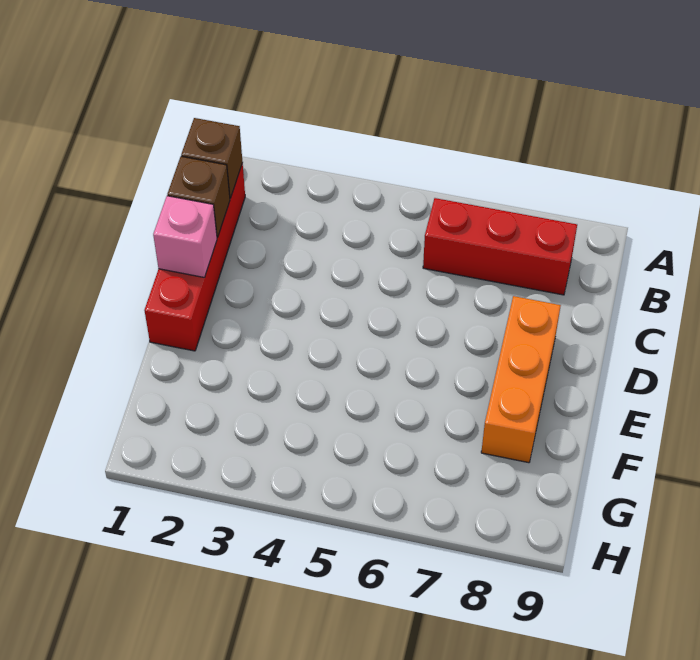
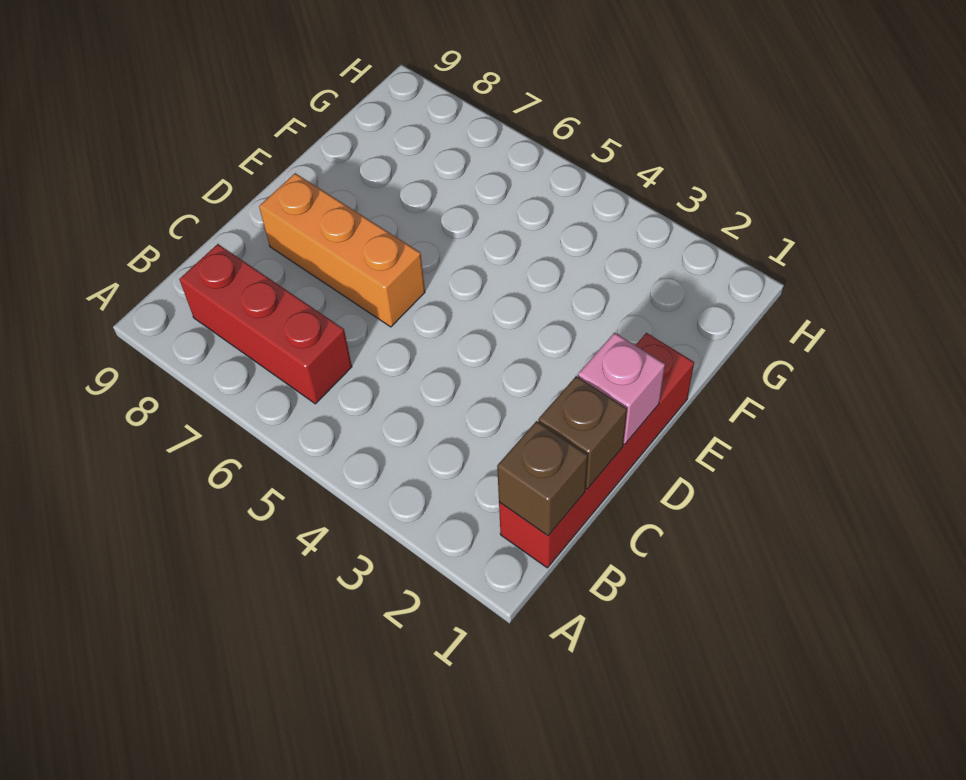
orange brick D8:F8 level 1 -> orange brick D6:D8 level 1

